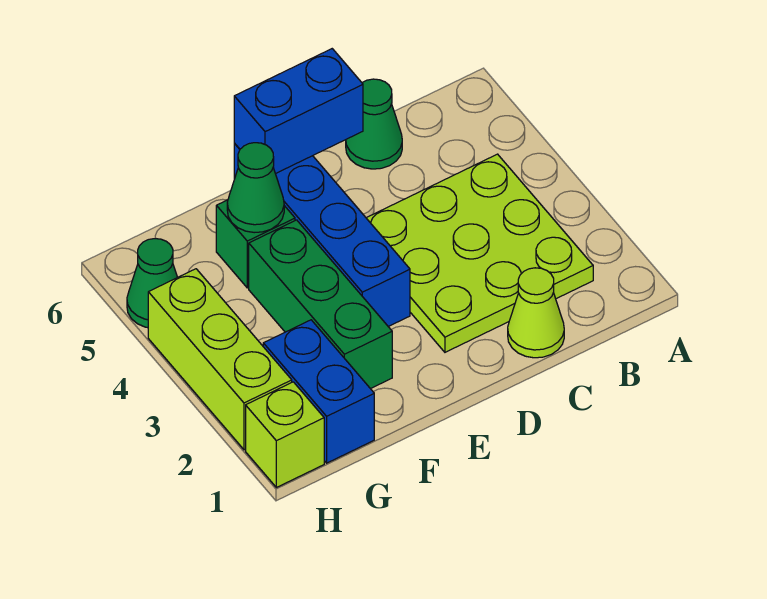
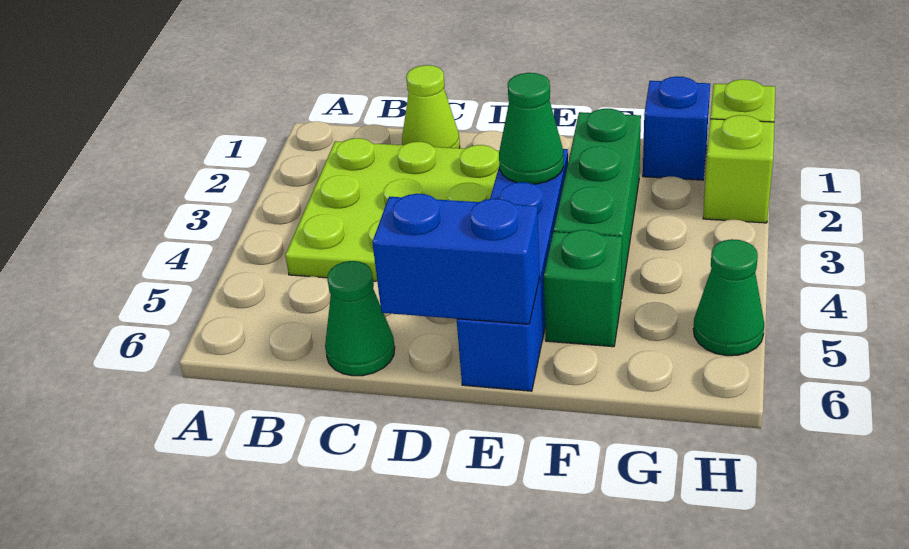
green cone F5 level 2 -> green cone E3 level 2
blue brick G1:G2 level 1 -> blue brick G1 level 1
lime brick H2:H4 level 1 -> lime brick H2 level 1

